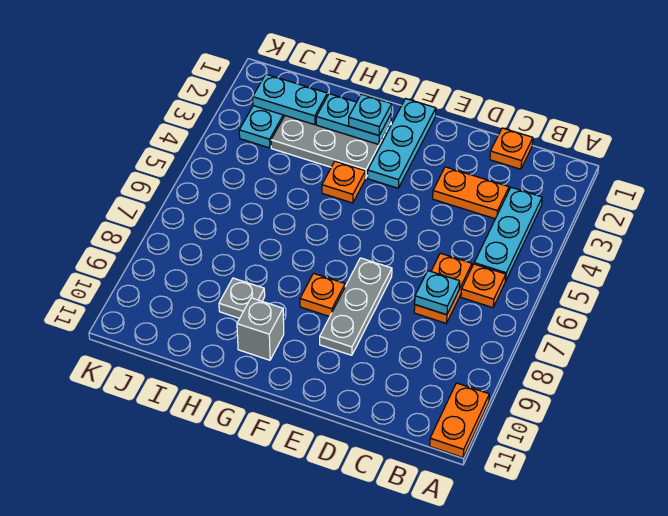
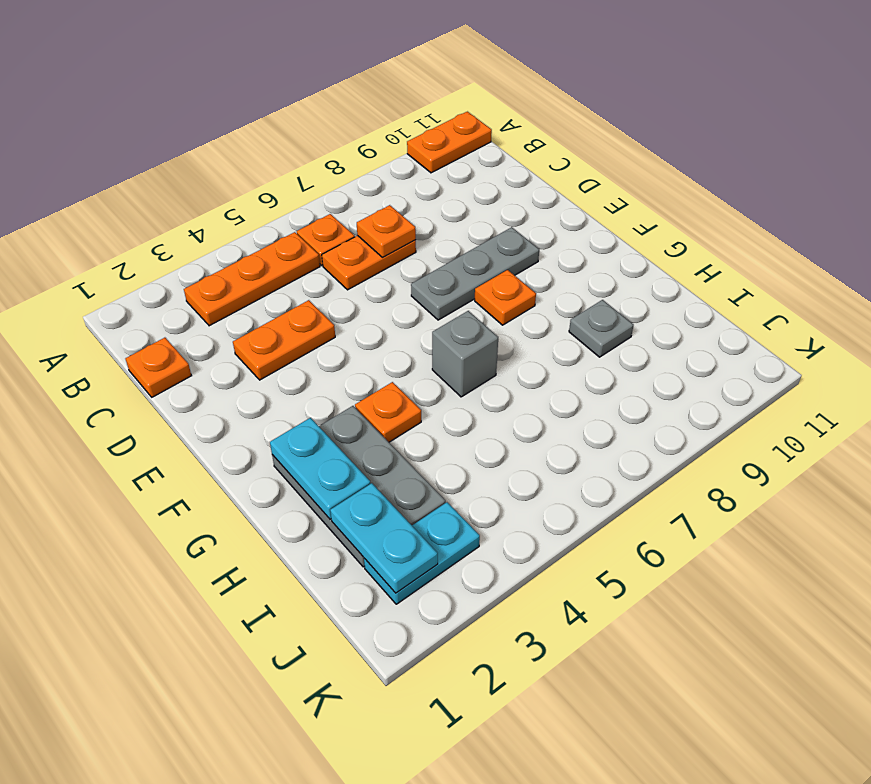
cyan plate B3:B5 level 1 -> orange plate B3:B5 level 1
orange plate C3:D3 level 1 -> orange plate D3:D4 level 1
cyan plate C7 level 2 -> orange plate C7 level 2
cyan plate F1:F3 level 1 -> none
cyan plate G2 level 3 -> none
grey brick G10 level 1 -> grey brick G6 level 1

